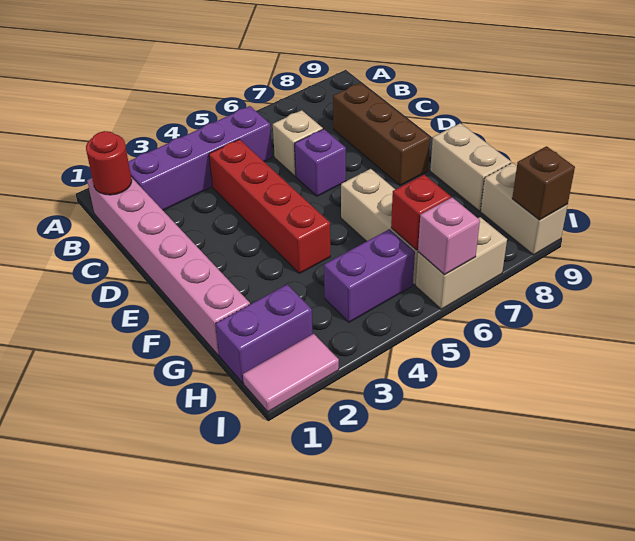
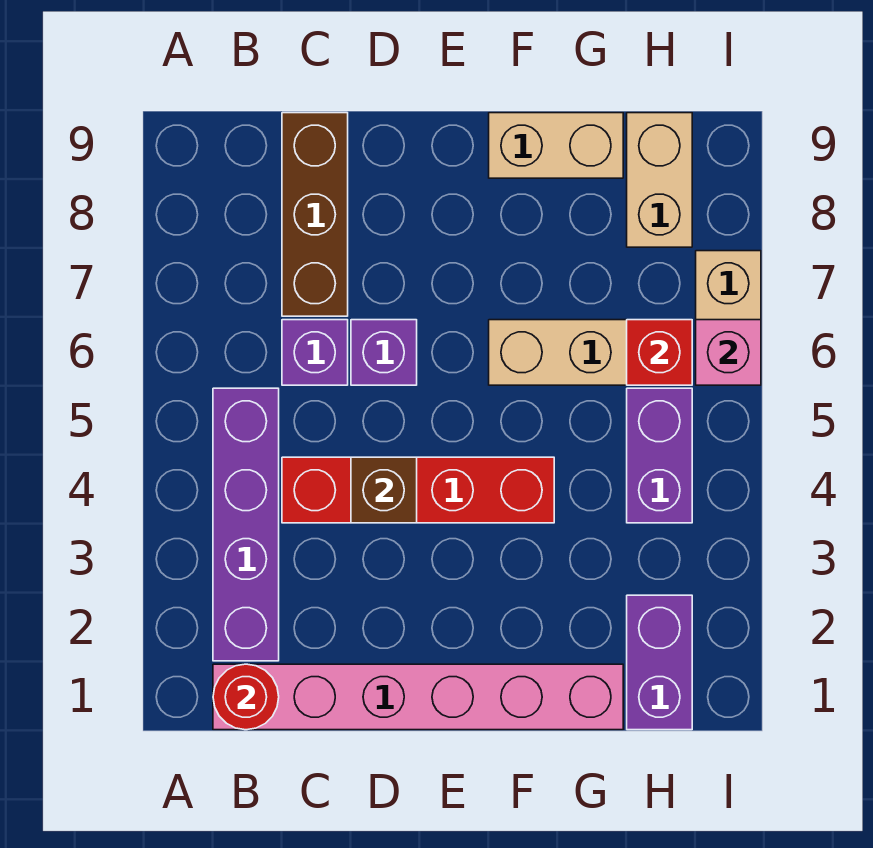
tan brick C6 level 1 -> purple brick C6 level 1
brown brick C8:E8 level 1 -> brown brick C7:C9 level 1
tan brick H9:I9 level 1 -> tan brick H8:H9 level 1
pink tile I1:I2 level 1 -> none
brown brick I9 level 2 -> brown brick D4 level 2

